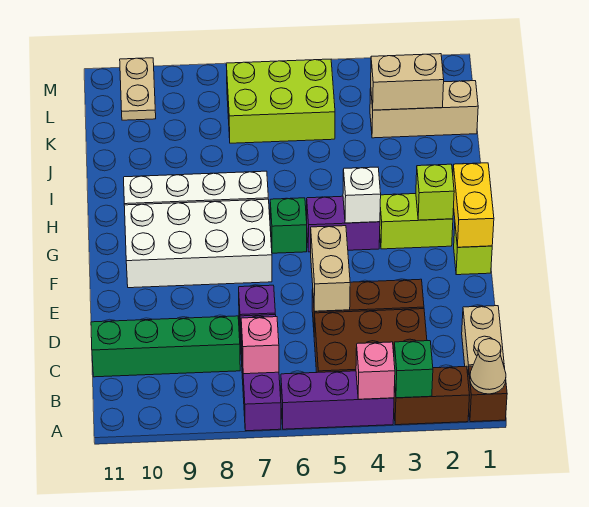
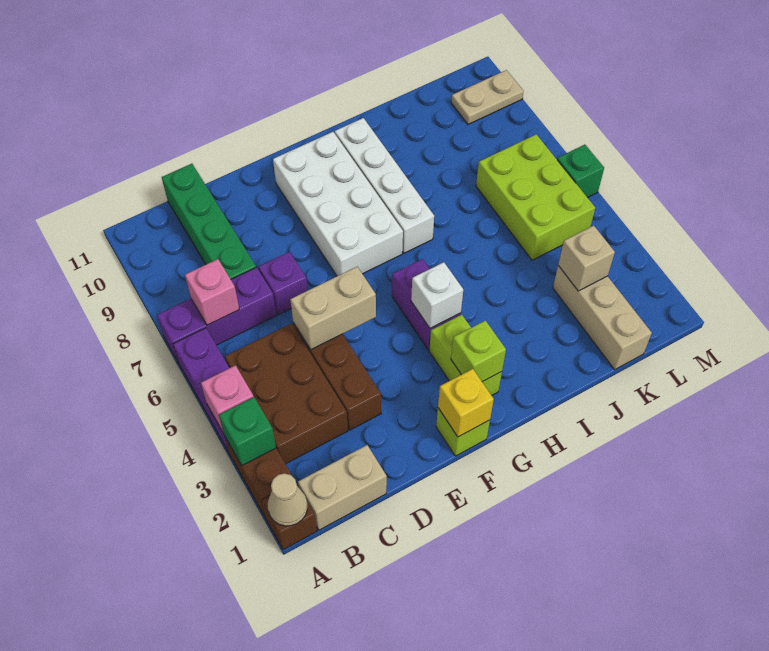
yellow brick F1:G1 level 2 -> yellow brick F1 level 2
green brick G6 level 1 -> green brick M6 level 1
tan brick K2:K3 level 2 -> tan brick K3 level 2

